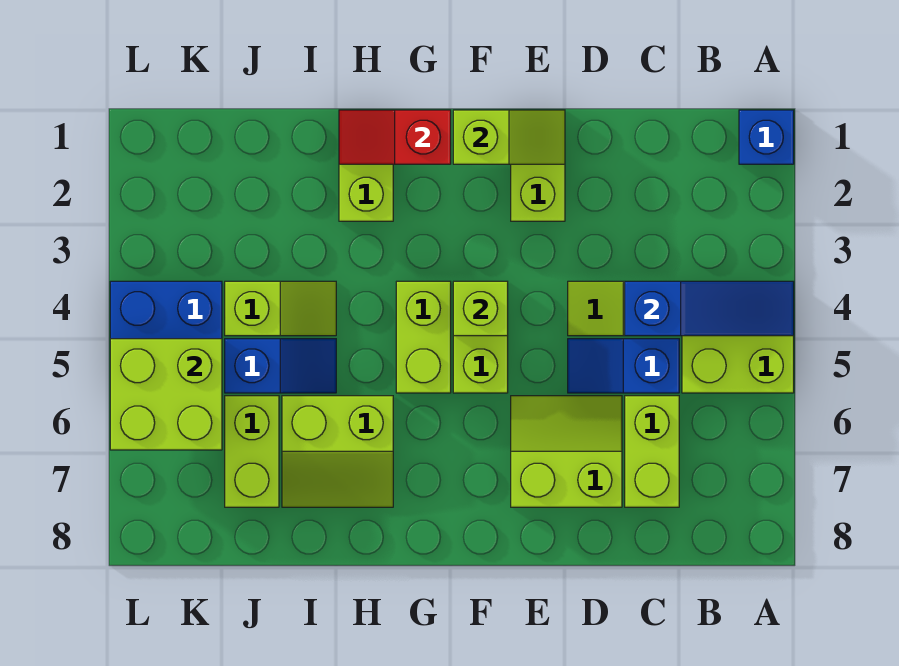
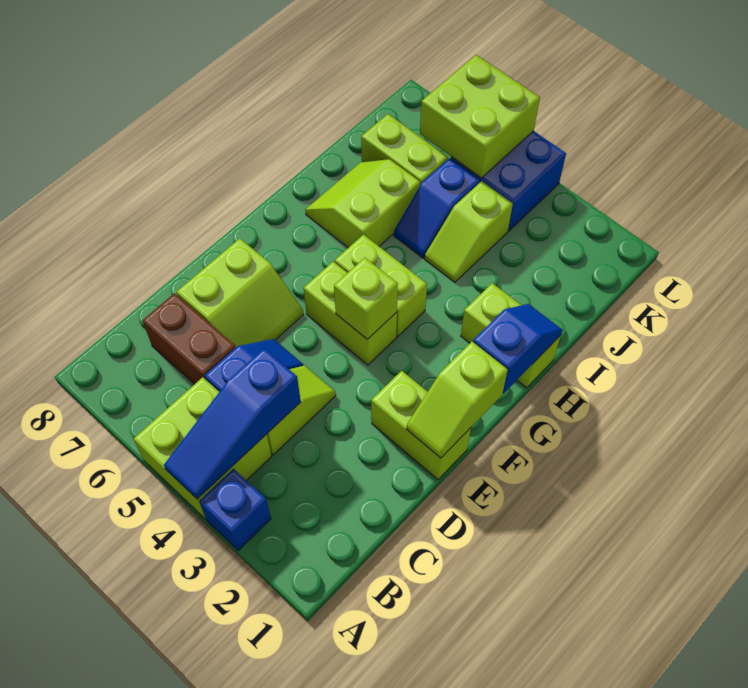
blue brick A1 level 1 -> blue brick A3 level 1
lime brick C6:C7 level 1 -> brown brick C6:C7 level 1
red slope G1:H1 level 2 top G -> blue slope G1:H1 level 2 top G

